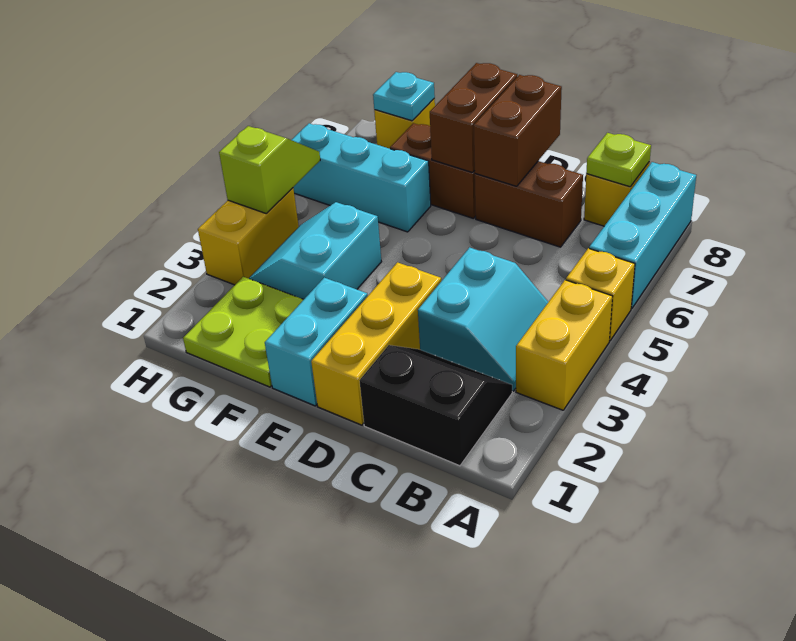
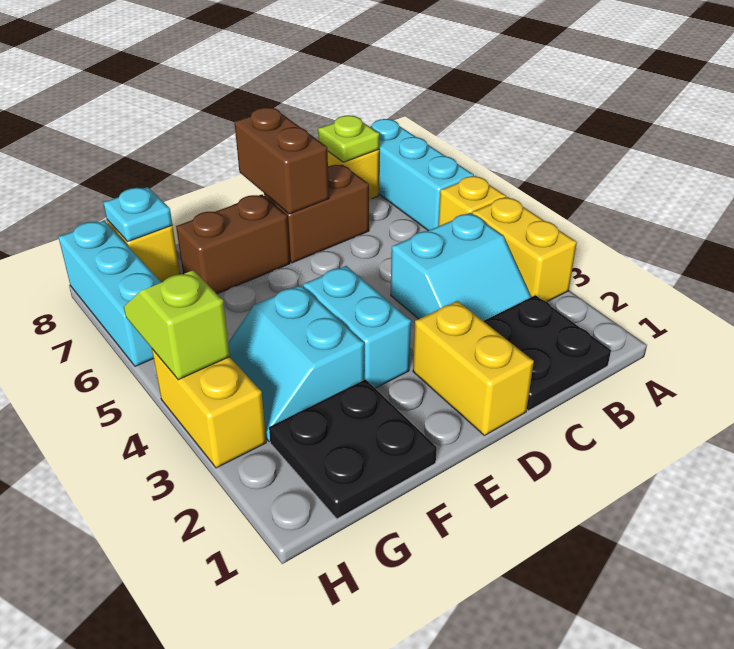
black slope B1:C2 level 1 top 1 -> black plate B1:C2 level 1
cyan slope B3:C4 level 1 top C -> cyan slope B3:C4 level 1 top 4
yellow brick D1:D3 level 1 -> yellow brick D1:D2 level 1
cyan brick E1:E2 level 1 -> cyan brick E3:E4 level 1
brown brick E7:E8 level 2 -> none
lime plate F1:G2 level 1 -> black plate F1:G2 level 1
cyan brick F6:H6 level 1 -> cyan brick H6:H8 level 1

